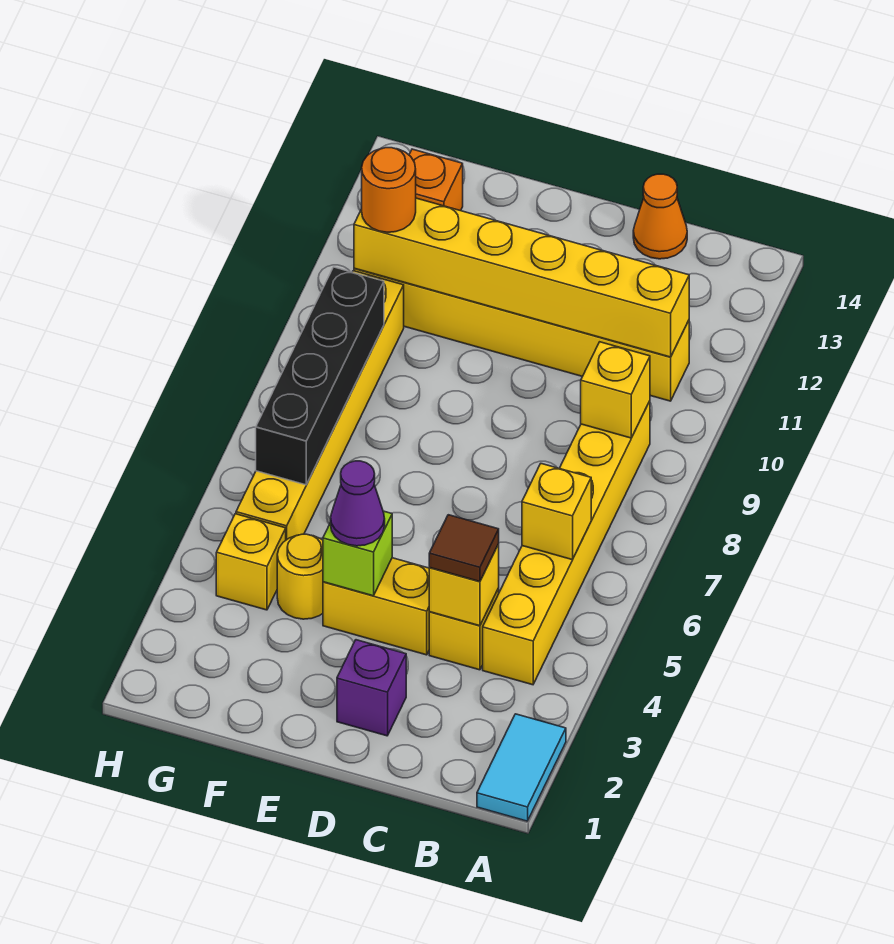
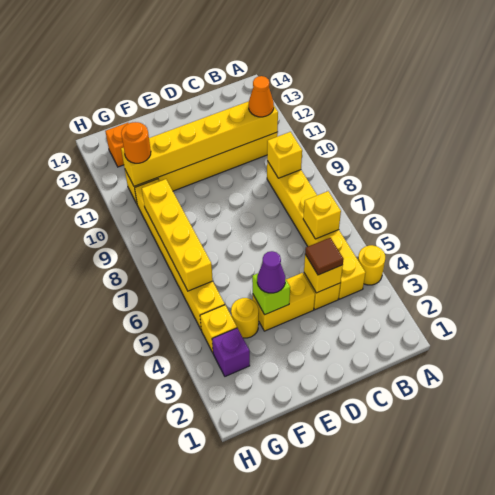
cyan tile A1:A2 level 1 -> none
none -> yellow round brick A4 level 1
orange cone C14 level 1 -> orange cone B11 level 3
purple brick D2 level 1 -> purple brick G3 level 1
black brick G6:G9 level 2 -> yellow brick G6:G9 level 2

